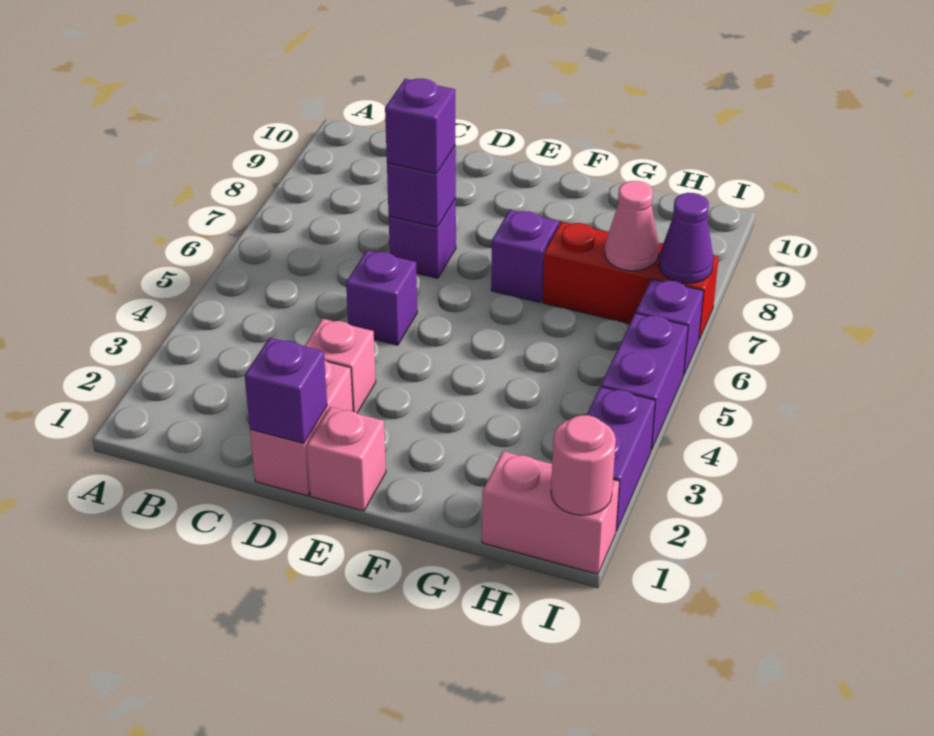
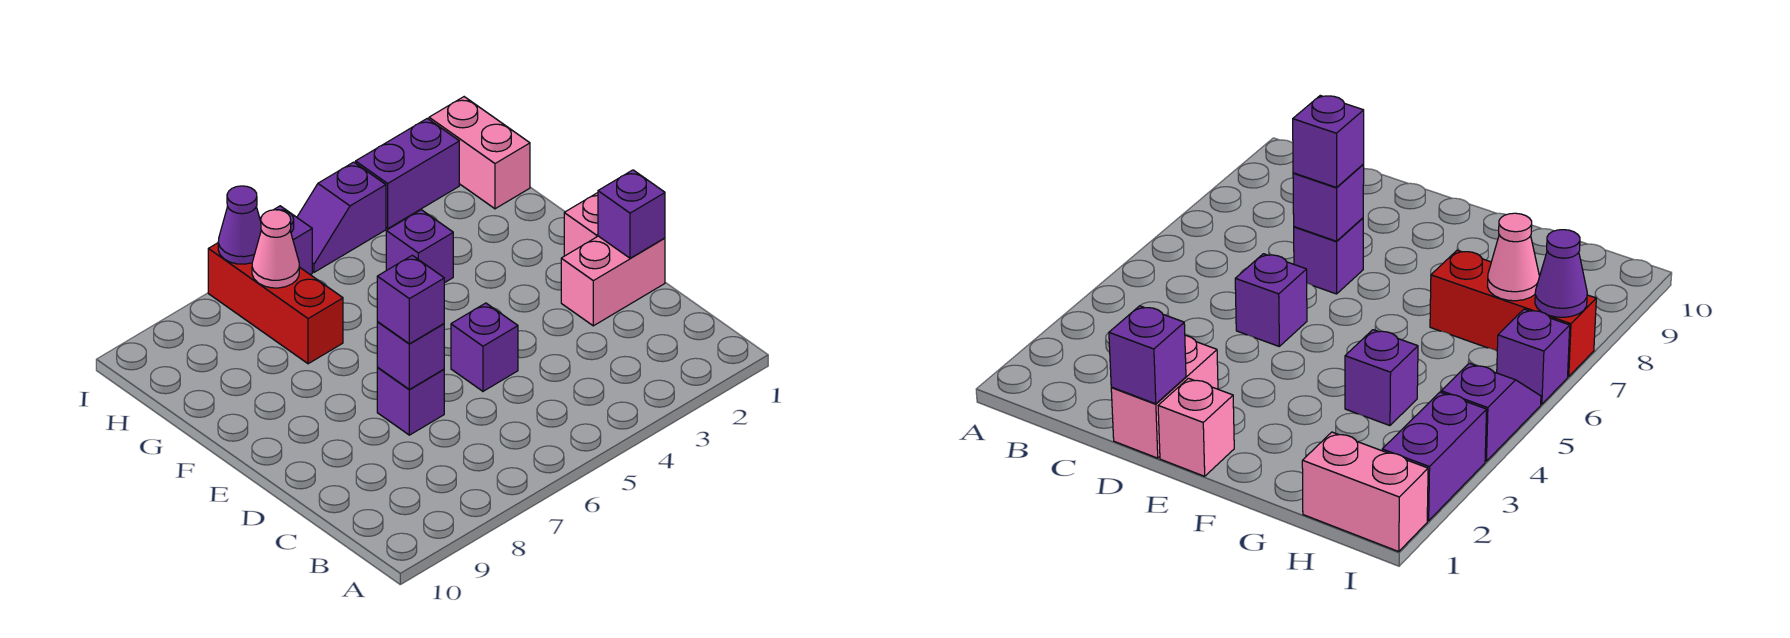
pink brick D3 level 1 -> none
purple brick F7 level 1 -> purple brick G4 level 1
pink round brick I1 level 2 -> none
purple brick I4:I5 level 1 -> purple slope I4:I5 level 1 top 4

